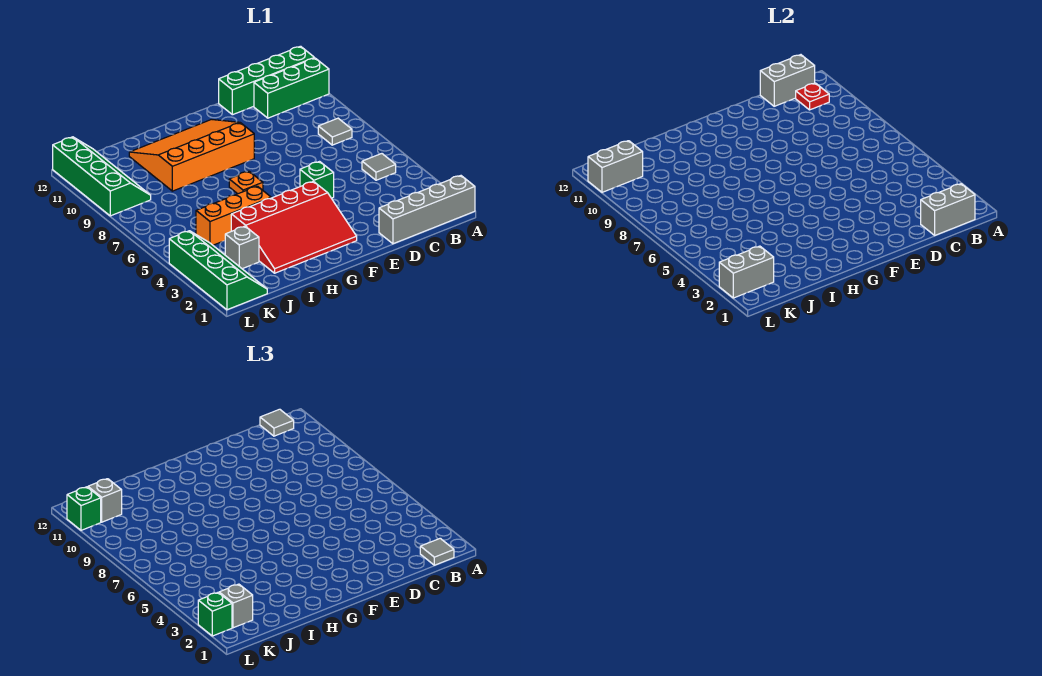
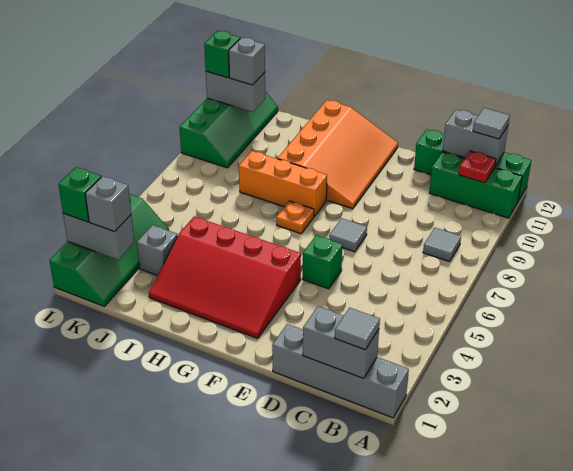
grey tile B5 level 1 -> grey tile E7 level 1
orange slope F9:I11 level 1 top 9 -> orange slope F9:H12 level 1 top H
orange brick H5:J5 level 1 -> orange brick G8:I8 level 1

